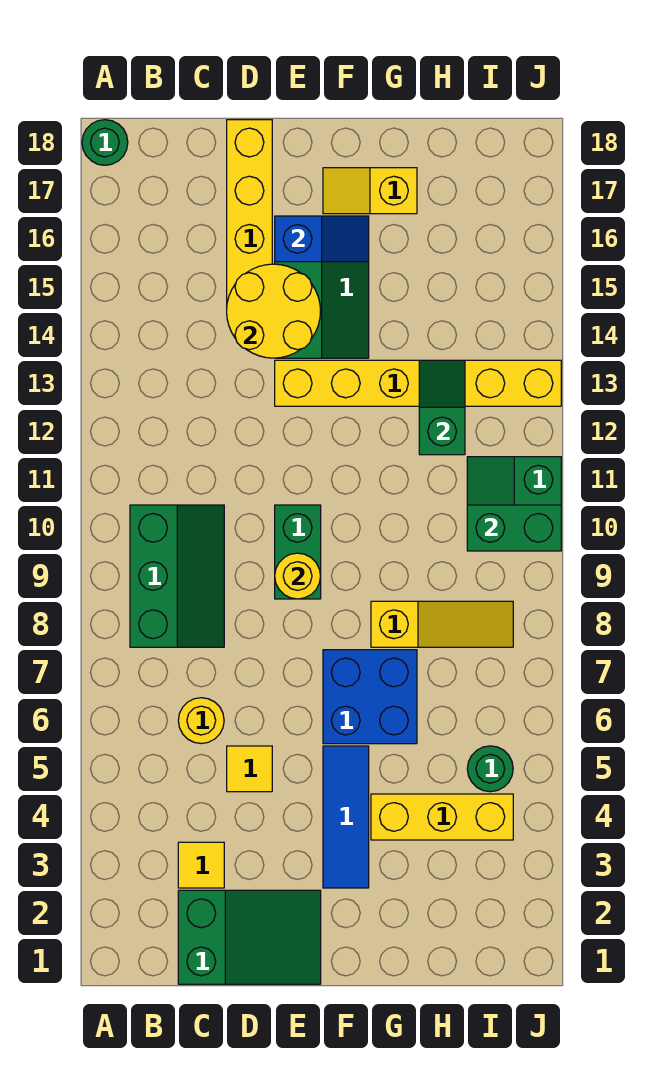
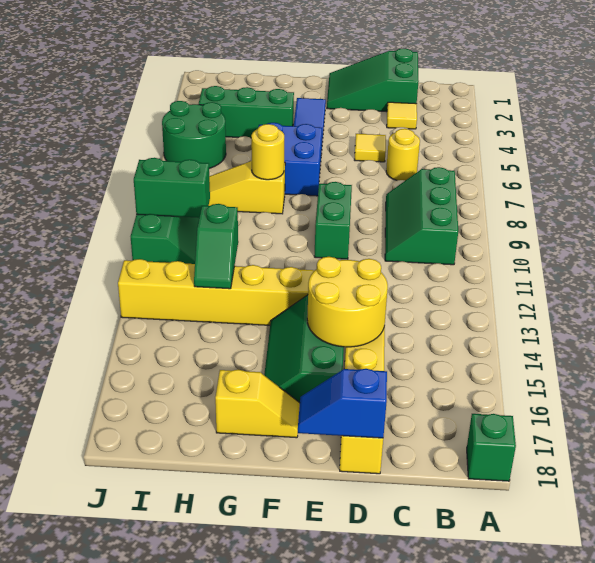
green round brick A18 level 1 -> green brick A18 level 1
yellow round brick E9 level 2 -> yellow round brick G8 level 2
blue slope E16:F16 level 2 top E -> blue slope D18:E18 level 2 top D
yellow brick G4:I4 level 1 -> green brick G4:I4 level 1
green round brick I5 level 1 -> green round brick I5:J6 level 1

